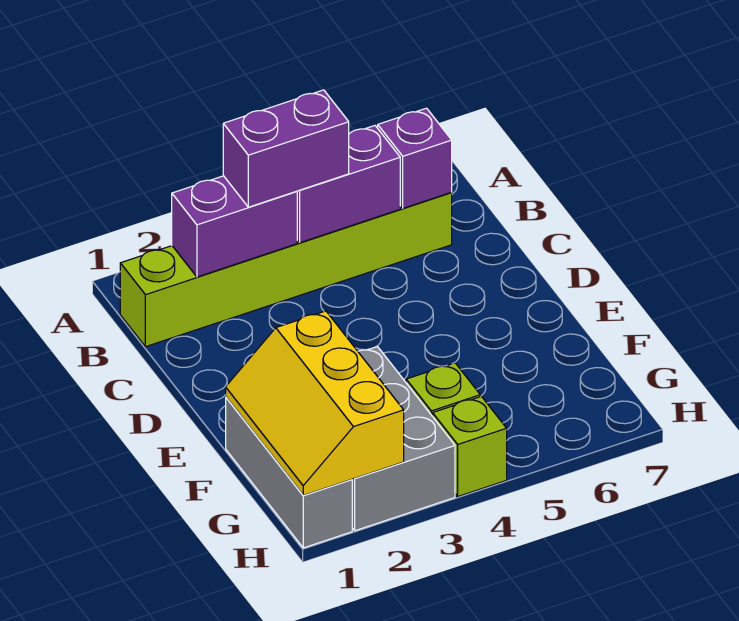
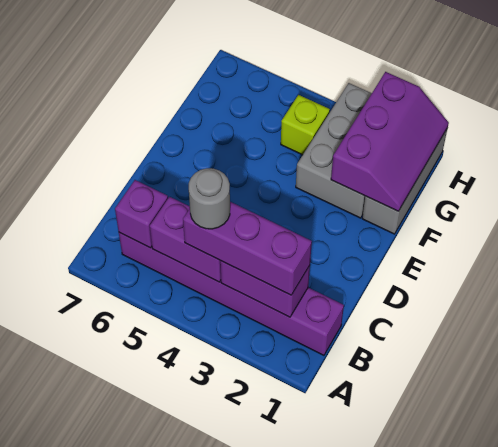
lime brick B1:B6 level 1 -> purple brick B1:B6 level 1
purple brick B3:B4 level 3 -> purple brick B2:B4 level 3
none -> grey round brick B4 level 4
yellow slope F1:H2 level 2 top 2 -> purple slope F1:H2 level 2 top 2
lime brick H4 level 1 -> none

